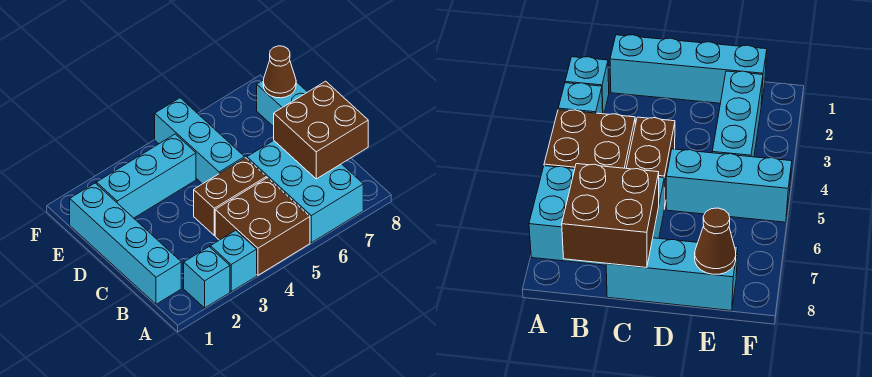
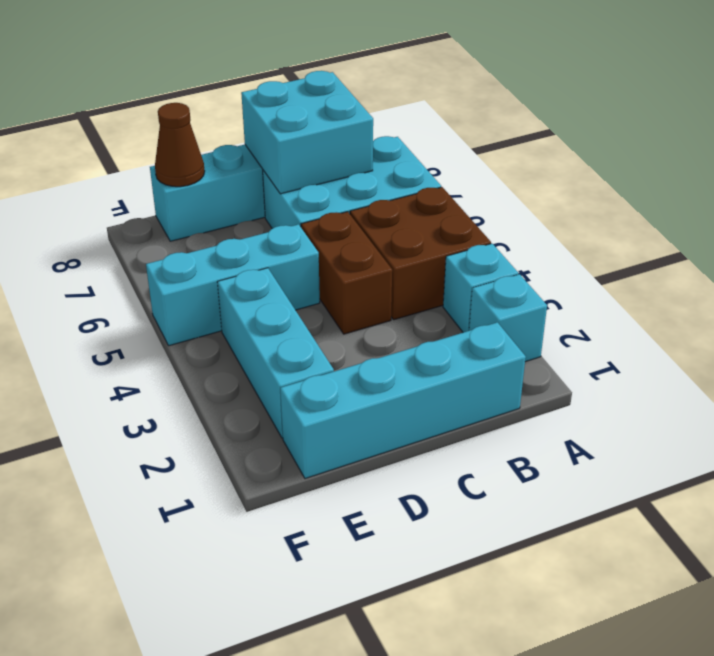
brown brick B7:C8 level 2 -> cyan brick B7:C8 level 2

